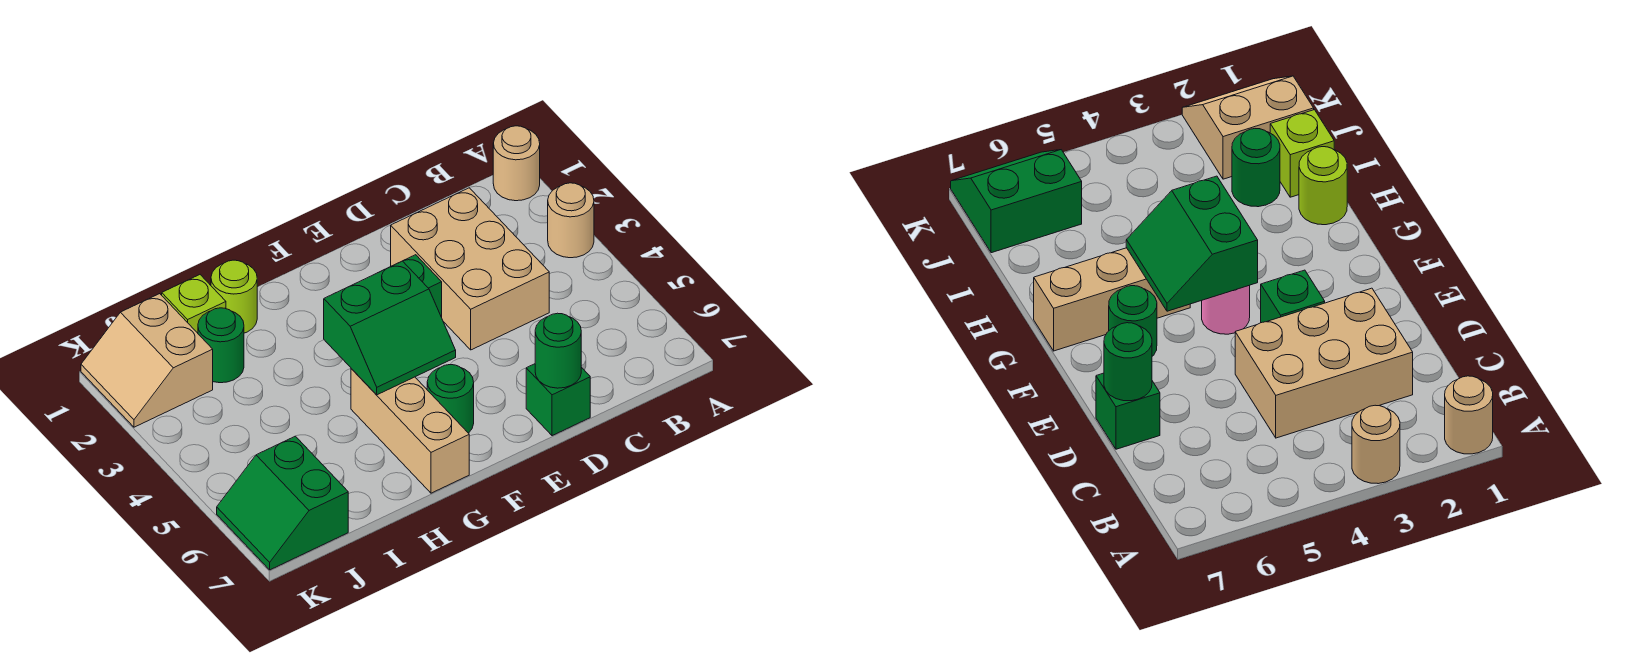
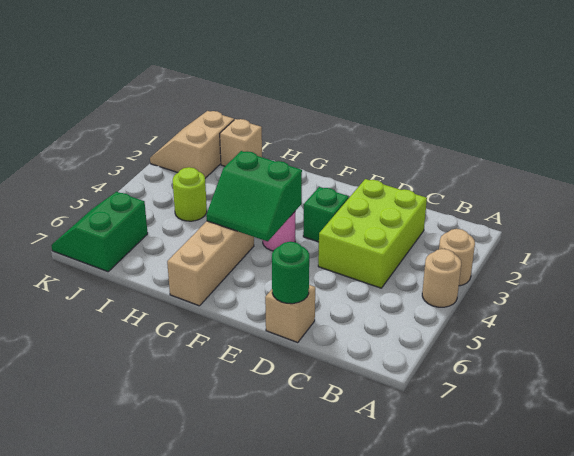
tan round brick A1 level 1 -> tan round brick A4 level 1
tan brick C2:D4 level 1 -> lime brick C2:D4 level 1
green brick D7 level 1 -> tan brick D7 level 1
green round brick F6 level 1 -> none
lime round brick H1 level 1 -> lime round brick I4 level 1
lime brick I1 level 1 -> tan brick I1 level 1
green round brick I2 level 1 -> none

